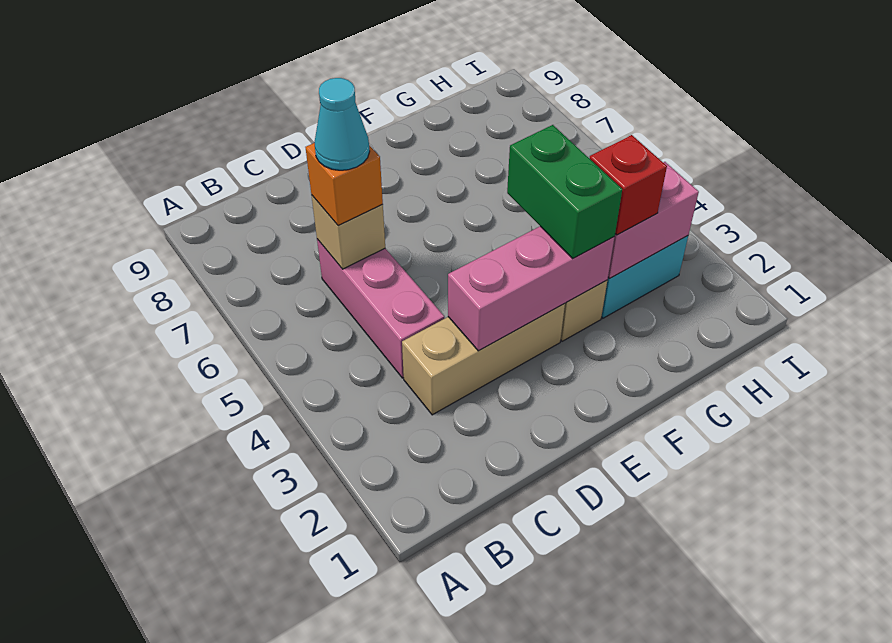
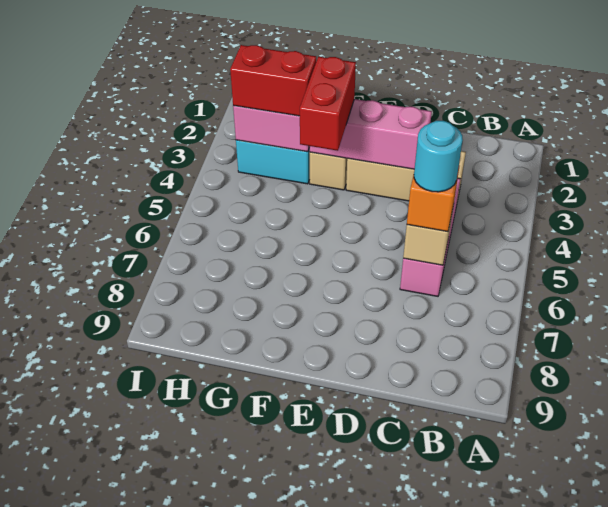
cyan cone C6 level 4 -> cyan round brick C6 level 4
green brick F3:F4 level 3 -> red brick F3:F4 level 3
red brick G3 level 3 -> red brick G3:H3 level 3

